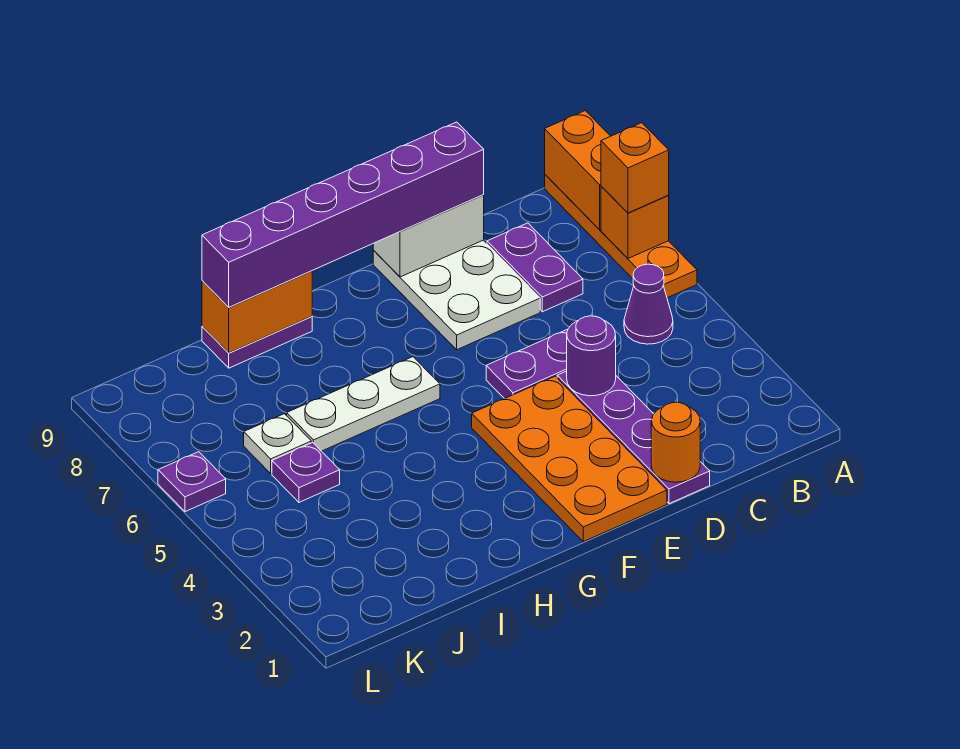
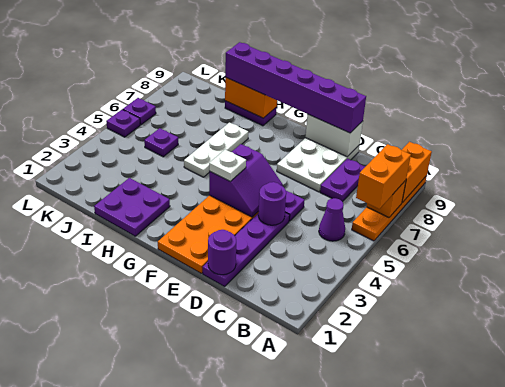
orange brick A7 level 3 -> orange brick A6:A7 level 3
orange round brick D1 level 2 -> purple round brick D1 level 2
none -> purple slope E4:F5 level 2 top F
white plate G6:I6 level 1 -> white plate H5:H7 level 1
none -> purple plate H1:I2 level 1
white plate J6 level 1 -> white plate F4 level 3
none -> purple plate L5 level 1

